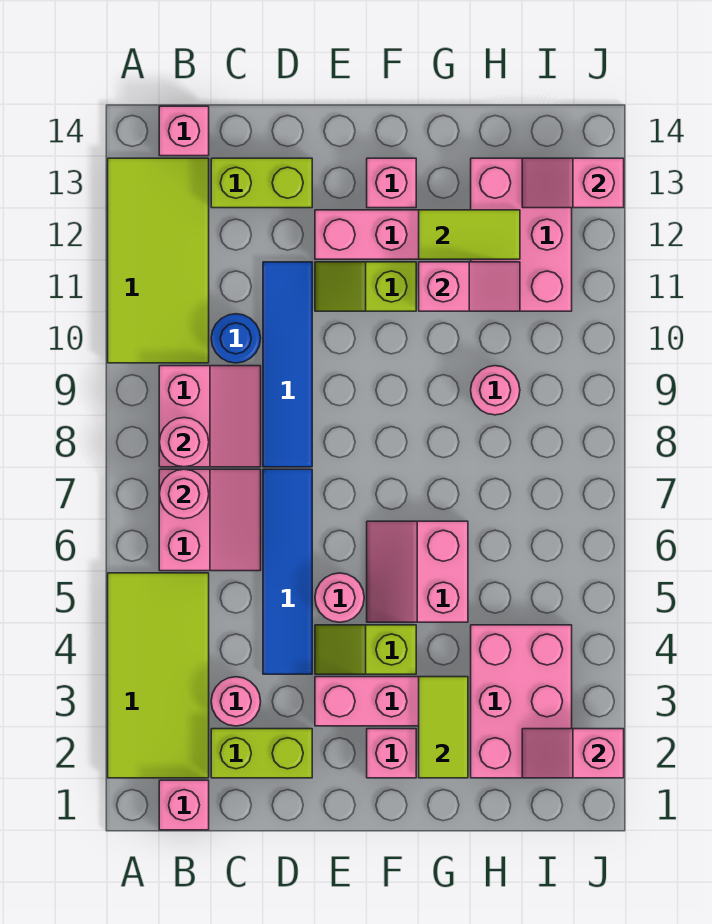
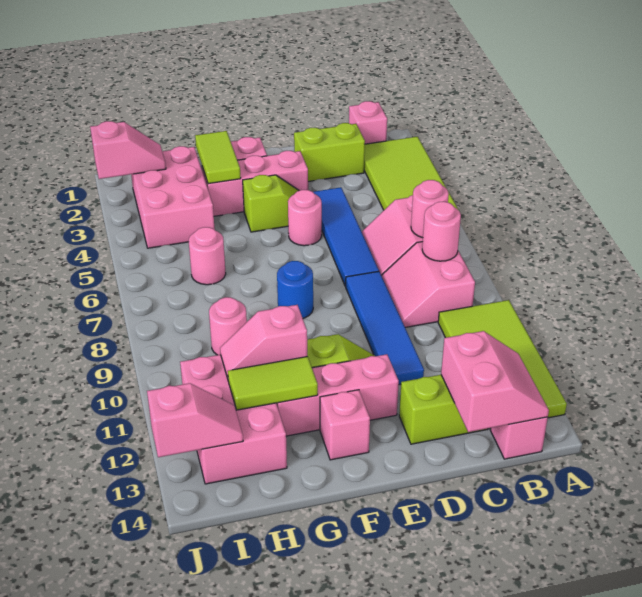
pink round brick C3 level 1 -> pink round brick H6 level 1
blue round brick C10 level 1 -> blue round brick F8 level 1
pink slope F5:G6 level 1 top G -> pink slope B13:C14 level 2 top C

